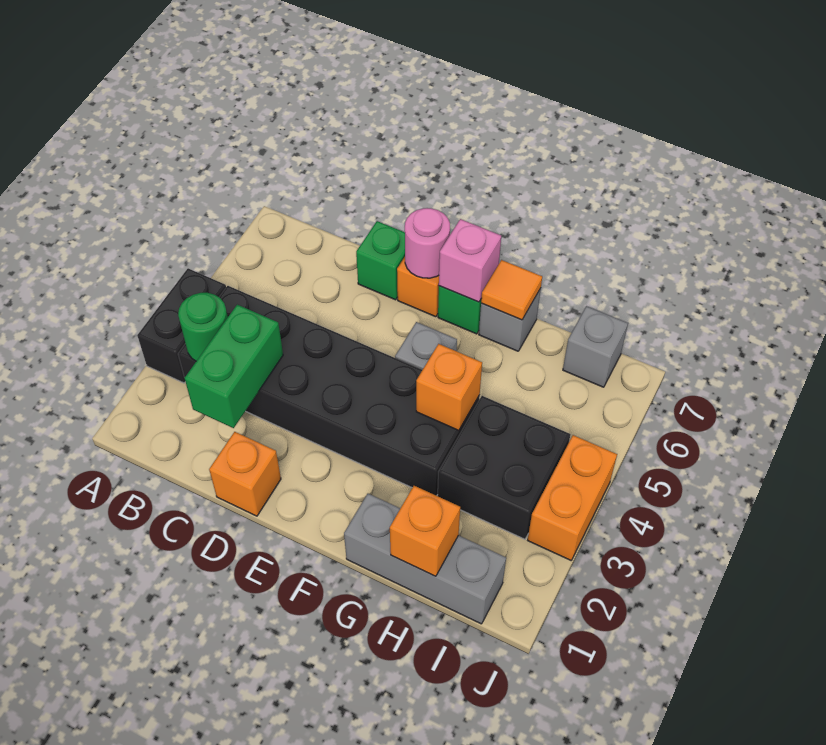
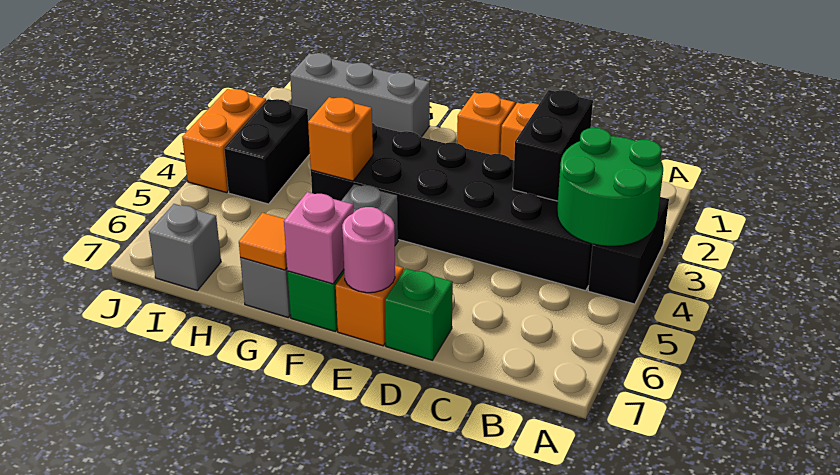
green round brick B3 level 2 -> green round brick A3:B4 level 2
green brick C2:C3 level 2 -> black brick C2:C3 level 2
orange brick H1 level 2 -> orange brick E1 level 1
black brick H3:I4 level 1 -> black brick I3:I4 level 1

